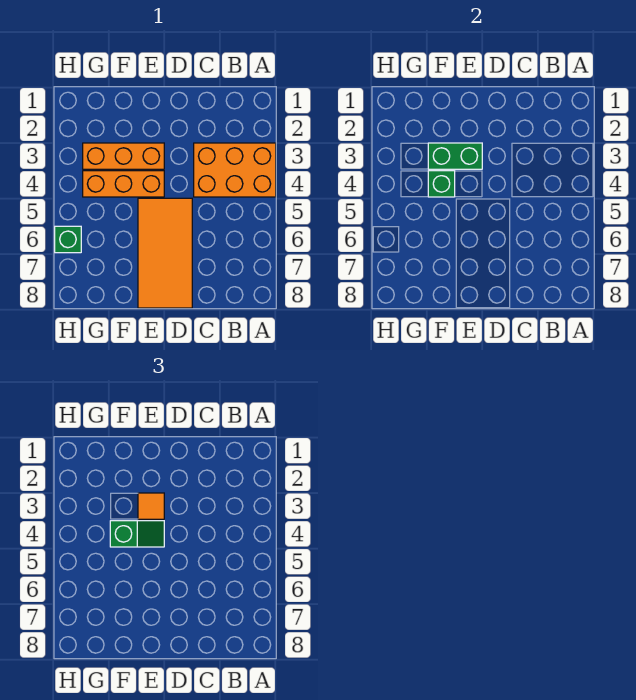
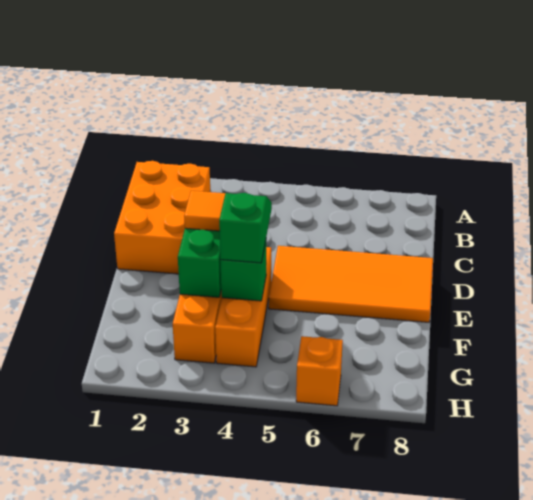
orange brick A3:C4 level 1 -> orange brick B1:D2 level 1
green brick H6 level 1 -> orange brick H6 level 1

